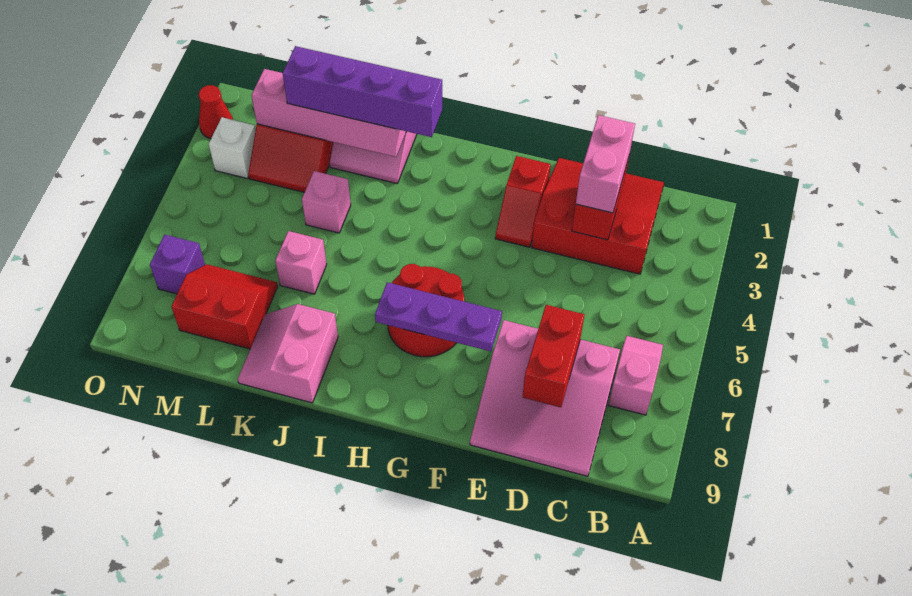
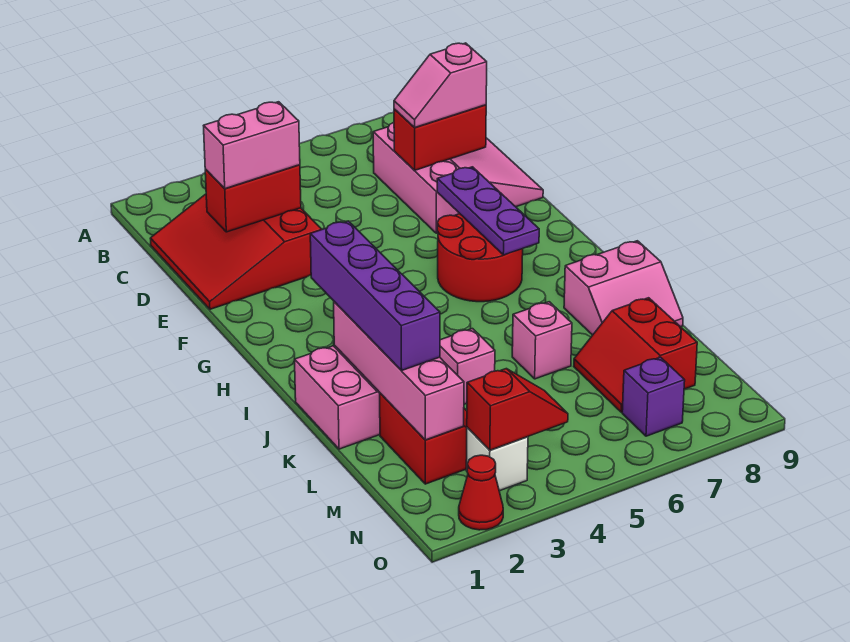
pink slope B6:B7 level 1 top 7 -> pink slope D7:D8 level 3 top 8
red slope F2:F3 level 1 top 2 -> red slope N3:N4 level 2 top 3

